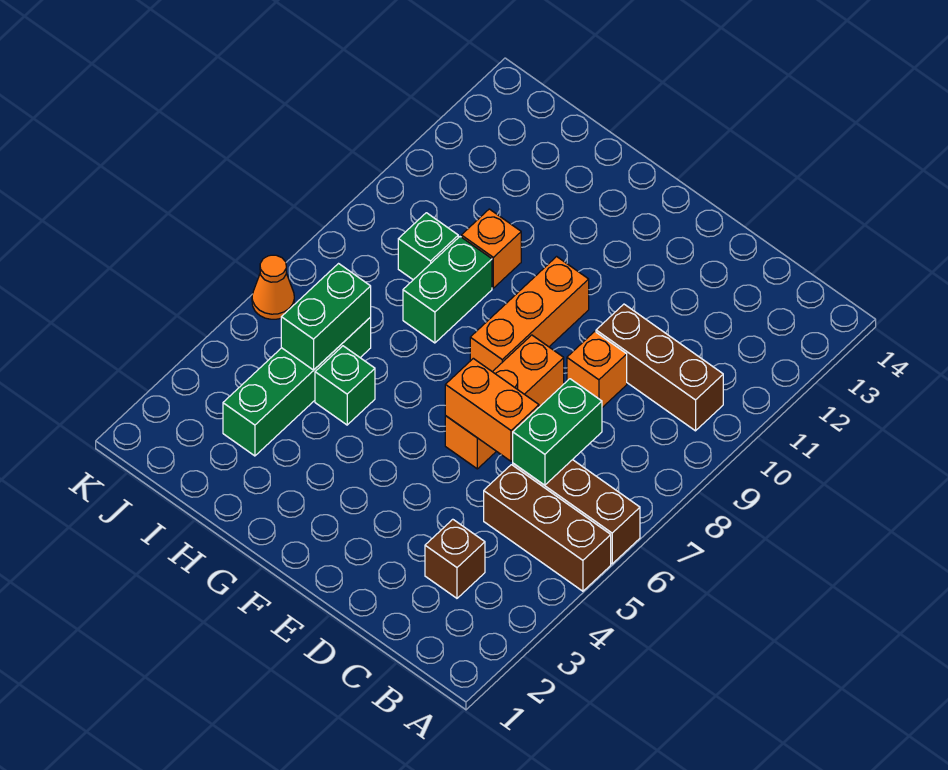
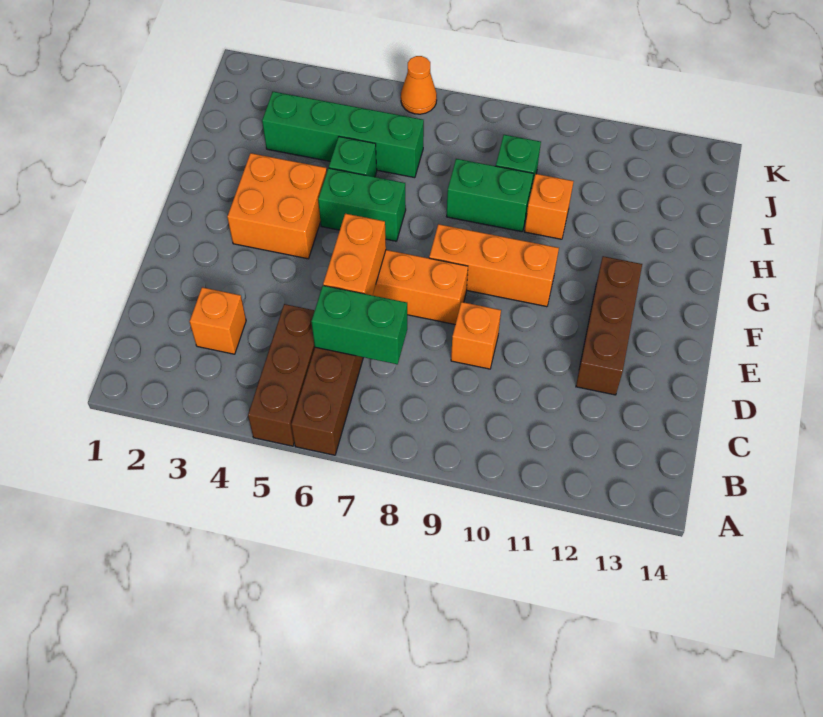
brown brick B10:D10 level 1 -> brown brick D12:F12 level 1
brown brick C3 level 1 -> orange brick C3 level 1
none -> orange brick F3:G4 level 1
green brick I5:I6 level 2 -> green brick G5:G6 level 1

